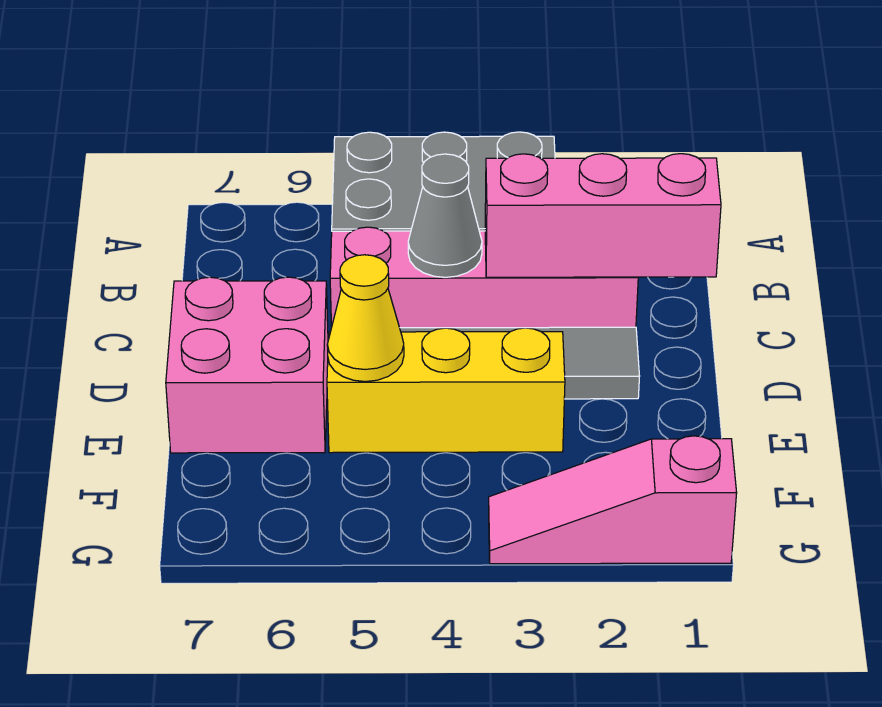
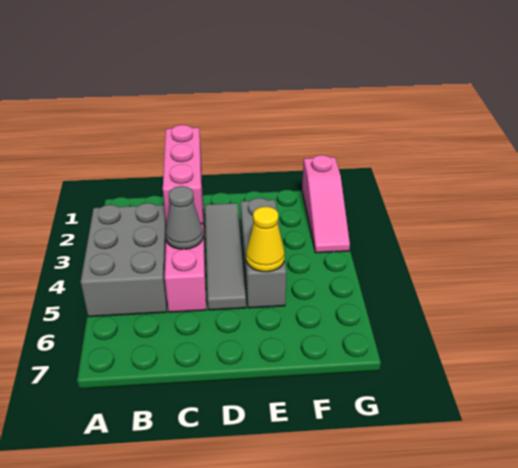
pink brick D6:E7 level 1 -> none
yellow brick E3:E5 level 1 -> grey brick E3:E5 level 1

